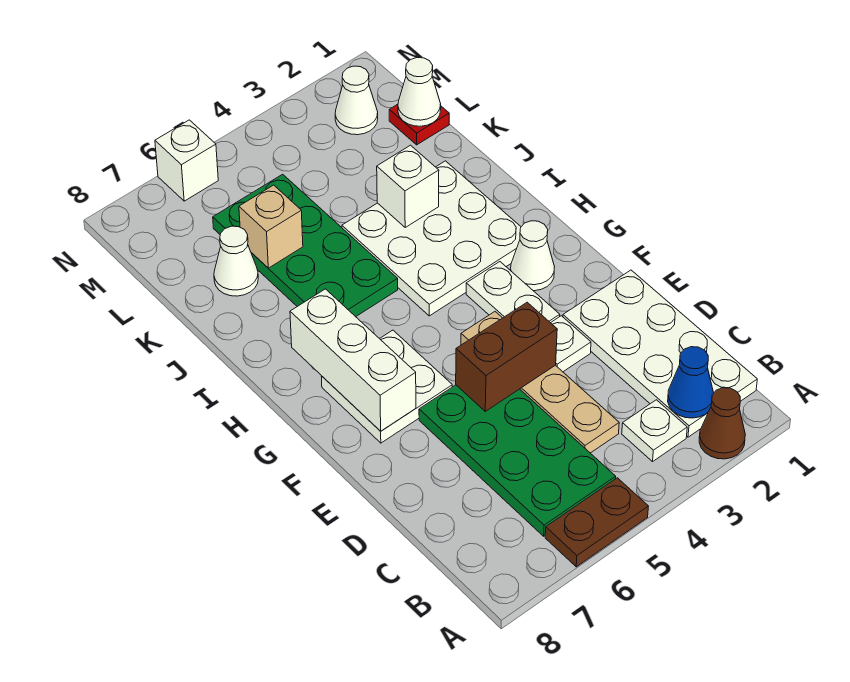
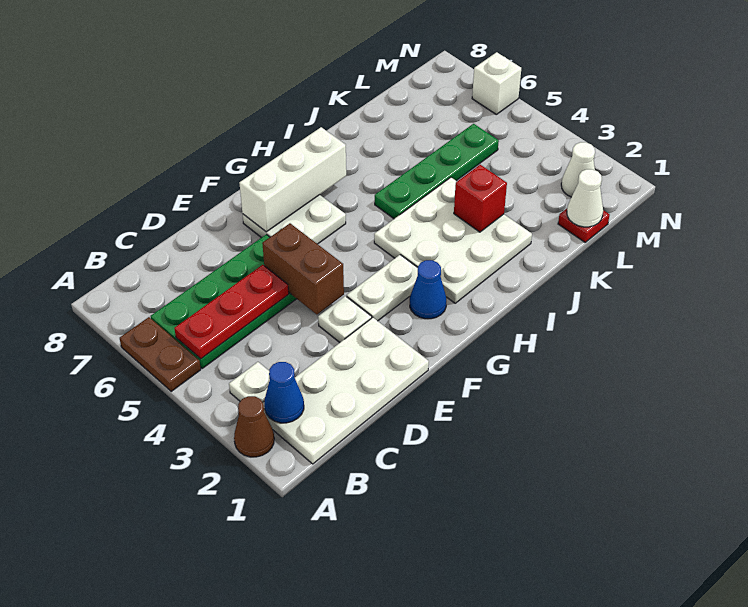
none -> red plate B5:D5 level 2
tan plate C4:F4 level 1 -> none
white cone G2 level 1 -> blue cone G2 level 1
green plate I5:L6 level 1 -> green plate I5:L5 level 1
white brick J3 level 2 -> red brick J3 level 2
tan brick K6 level 2 -> none
white cone K7 level 1 -> none

